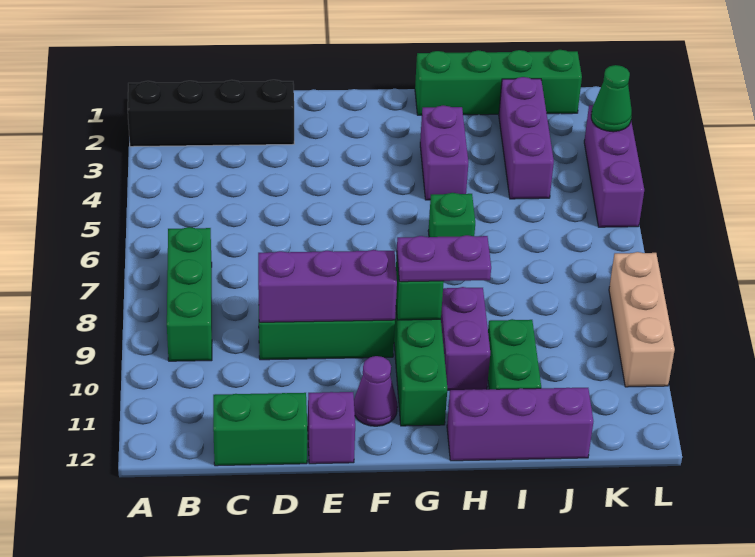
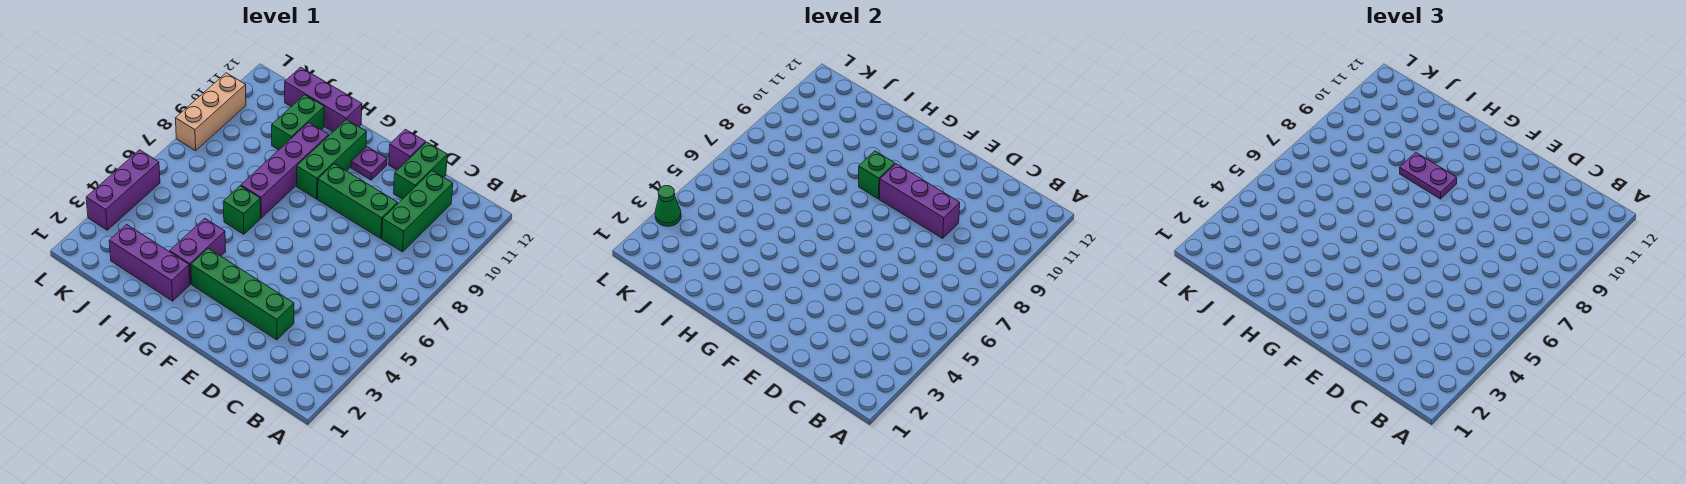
black brick A2:D2 level 1 -> none
green brick B7:B9 level 1 -> green brick C9:C11 level 1
green brick C12:D12 level 1 -> green brick D11:D12 level 1
purple cone F11 level 1 -> purple plate F11 level 1
green brick H1:K1 level 1 -> green brick D3:G3 level 1
purple brick H9:H10 level 1 -> purple brick H7:H10 level 1
purple brick J2:J4 level 1 -> purple brick H2:J2 level 1

